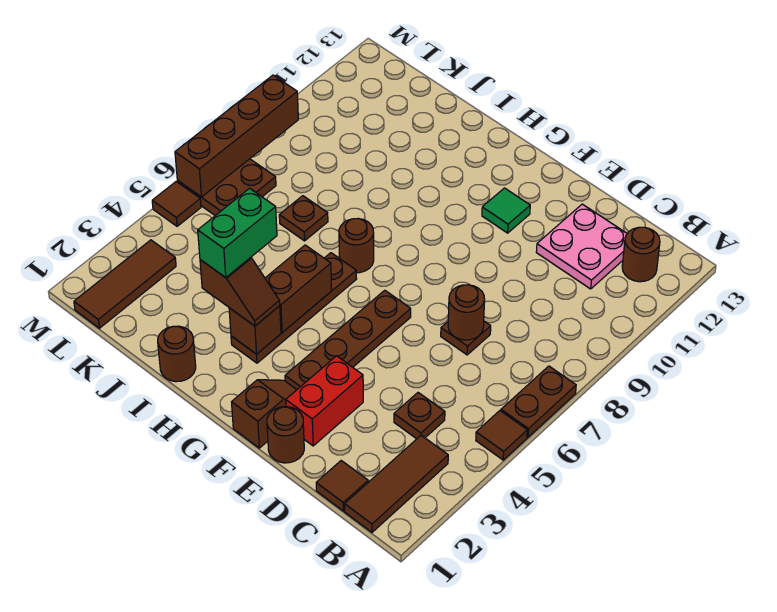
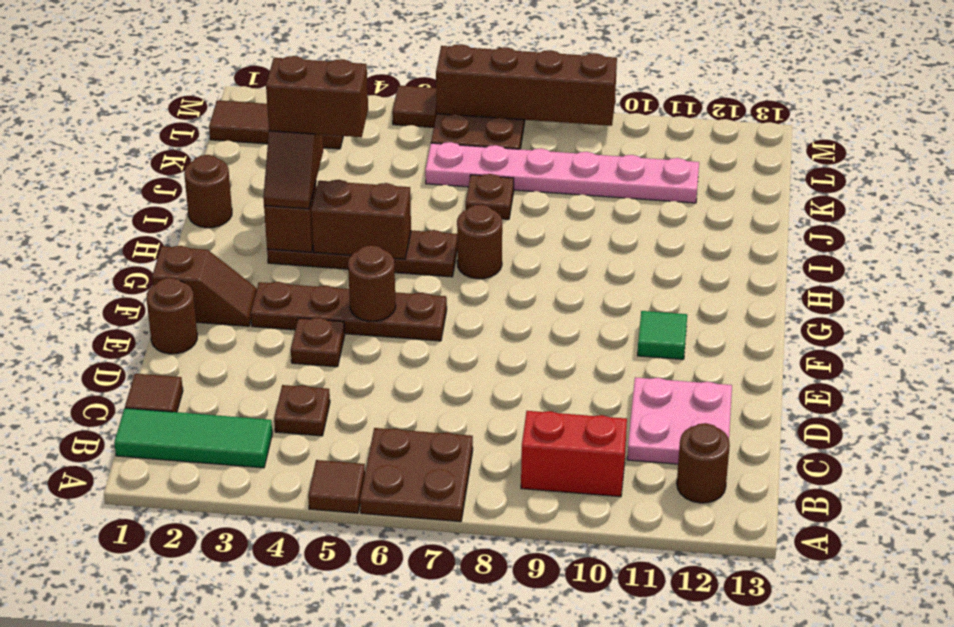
brown plate A6:A7 level 1 -> brown plate A6:B7 level 1
brown tile B1:B3 level 1 -> green tile B1:B3 level 1
brown plate D7 level 1 -> brown plate E4 level 1
brown round brick D7 level 2 -> brown round brick F5 level 2
red brick E2:E3 level 1 -> red brick B9:B10 level 1
green brick I3:I4 level 4 -> brown brick I3:I4 level 4
none -> pink plate K6:K11 level 1

